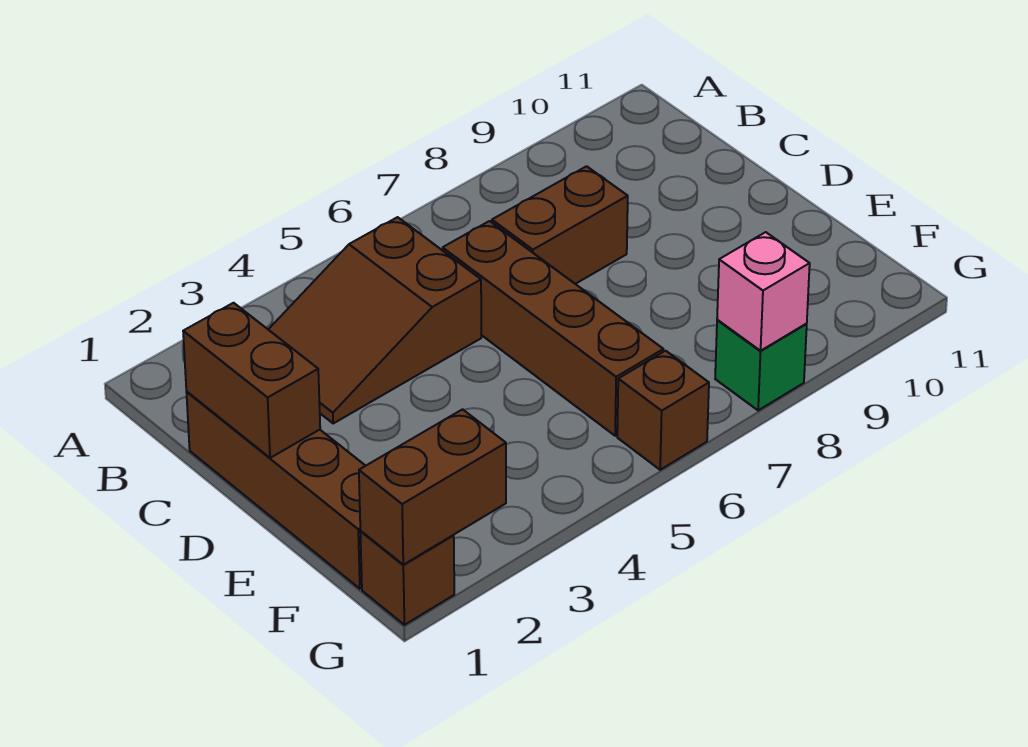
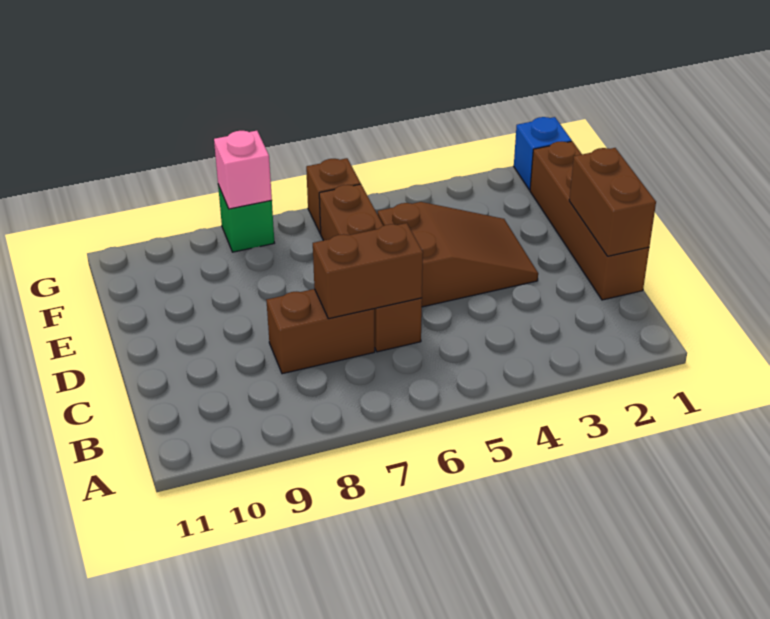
brown slope B3:C5 level 1 top 5 -> brown slope D3:E5 level 1 top 5
brown brick G1 level 1 -> blue brick G1 level 1
brown brick G1:G2 level 2 -> brown brick C6:C7 level 2

